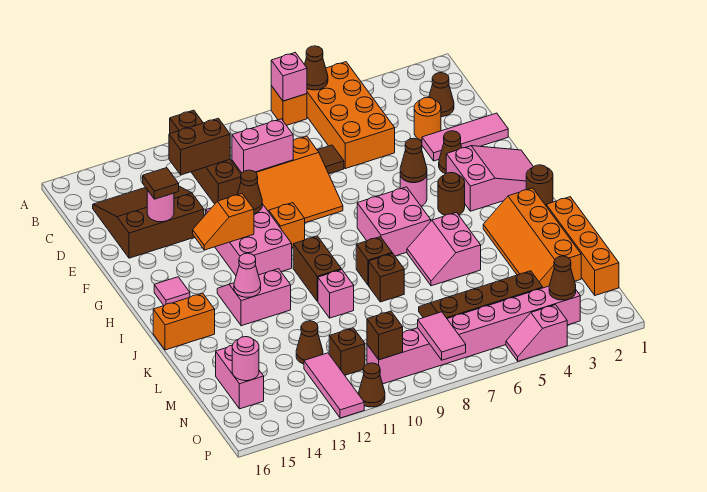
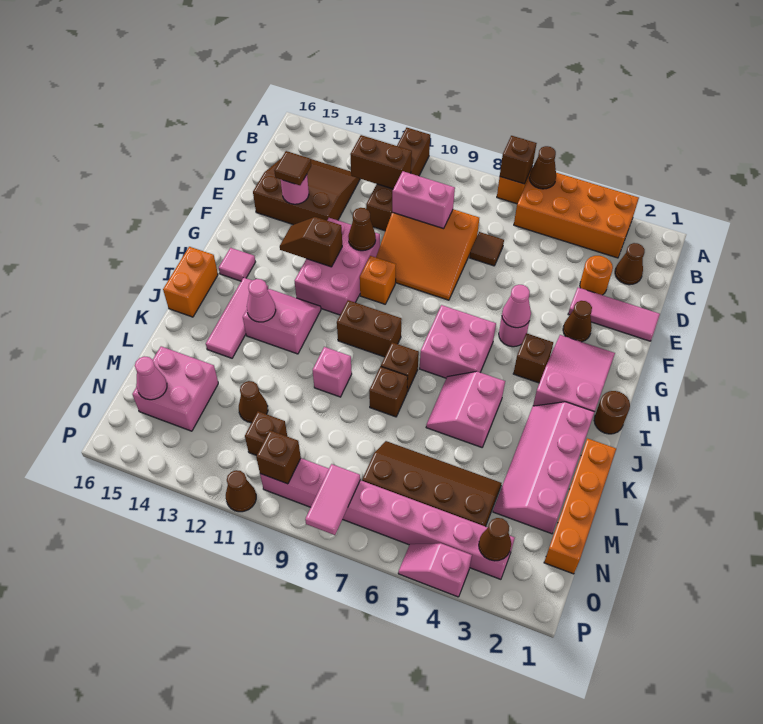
orange brick A5:D6 level 1 -> orange brick A3:B6 level 1
pink brick A7 level 2 -> brown brick A7 level 2
pink slope G1:H3 level 1 top 3 -> pink slope G2:I3 level 1 top I
brown cone G5 level 2 -> pink cone G5 level 2
orange slope G12:G13 level 2 top 12 -> brown slope G12:G13 level 2 top 12
brown round brick H4 level 1 -> brown brick H4 level 1
brown brick I10:J10 level 1 -> brown brick I9:I10 level 1
orange slope J2:M3 level 1 top 2 -> pink slope J2:M3 level 1 top 2
orange brick J15:J16 level 1 -> orange brick I16:J16 level 1
pink brick M15:N15 level 1 -> pink brick M14:N15 level 1
pink tile N12:P12 level 1 -> pink tile I14:K14 level 1
pink round brick N15 level 2 -> pink cone N15 level 2

